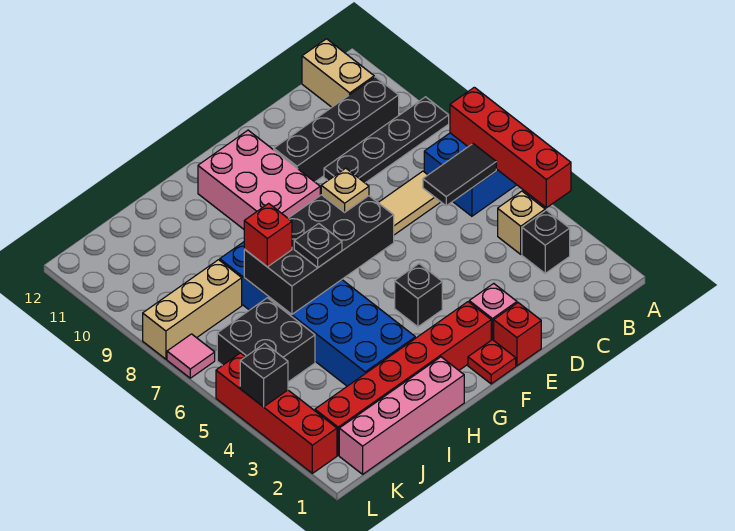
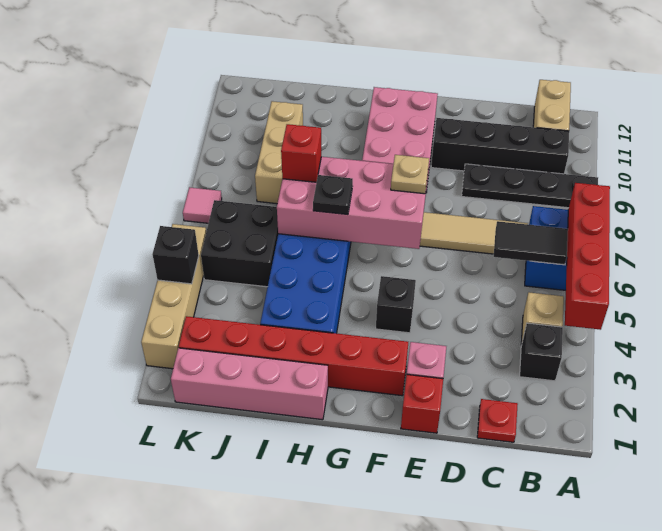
red plate F1 level 1 -> red plate C1 level 1
black brick F6:I7 level 2 -> pink brick F6:I7 level 2
tan brick J8:L8 level 1 -> tan brick J8:J10 level 1
red brick L2:L5 level 1 -> tan brick L2:L5 level 1

